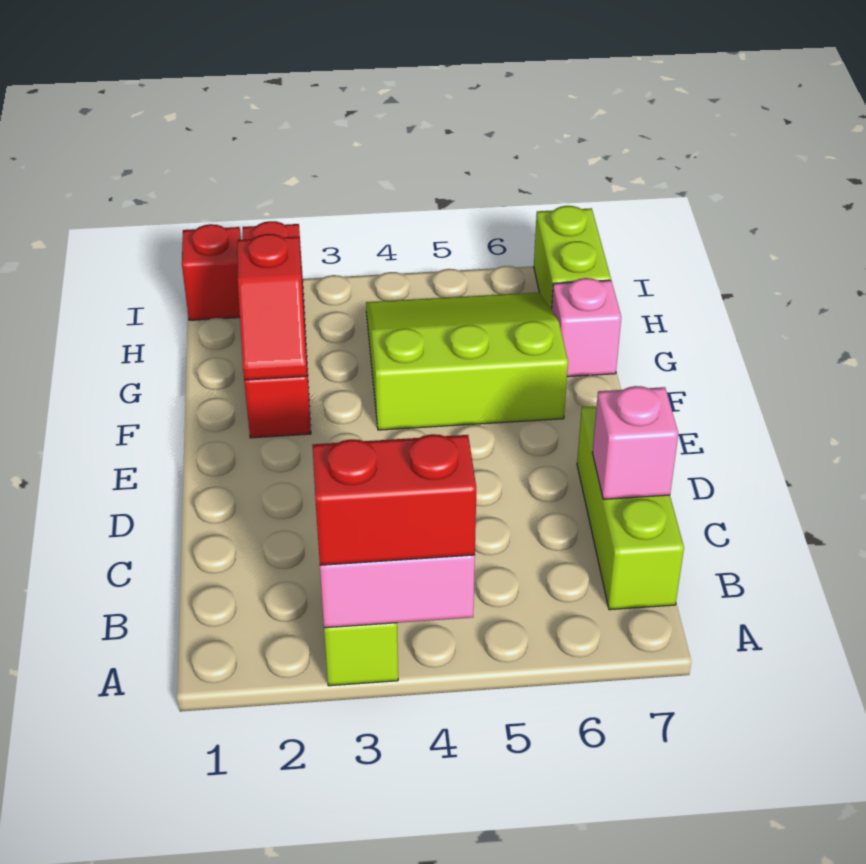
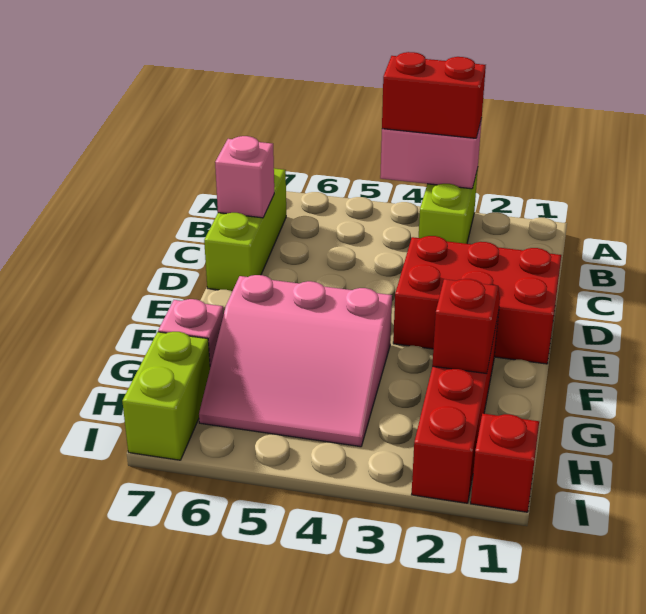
none -> red brick D1:E3 level 1
lime slope F4:H6 level 1 top F -> pink slope F4:H6 level 1 top F

